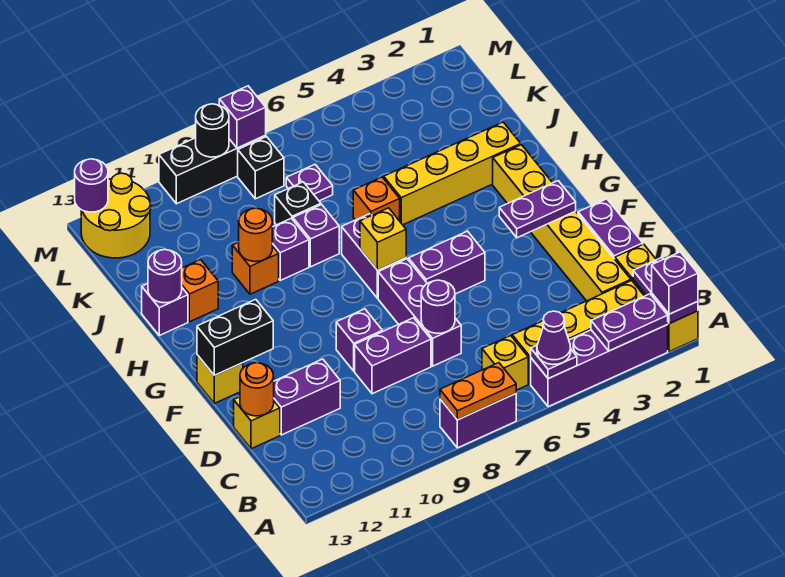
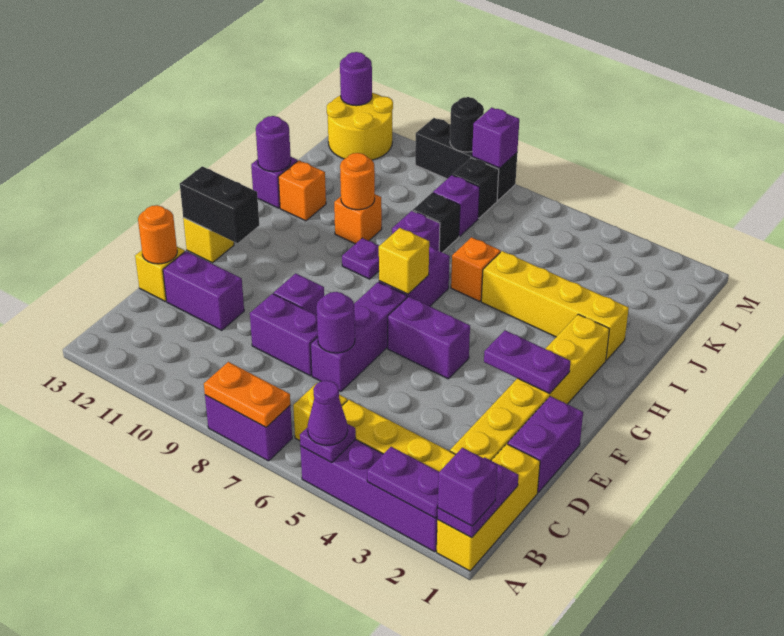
purple brick I9 level 1 -> purple brick K8 level 1
purple plate K7 level 1 -> purple plate H9 level 1

